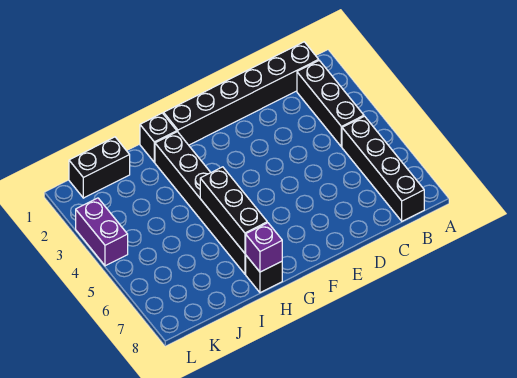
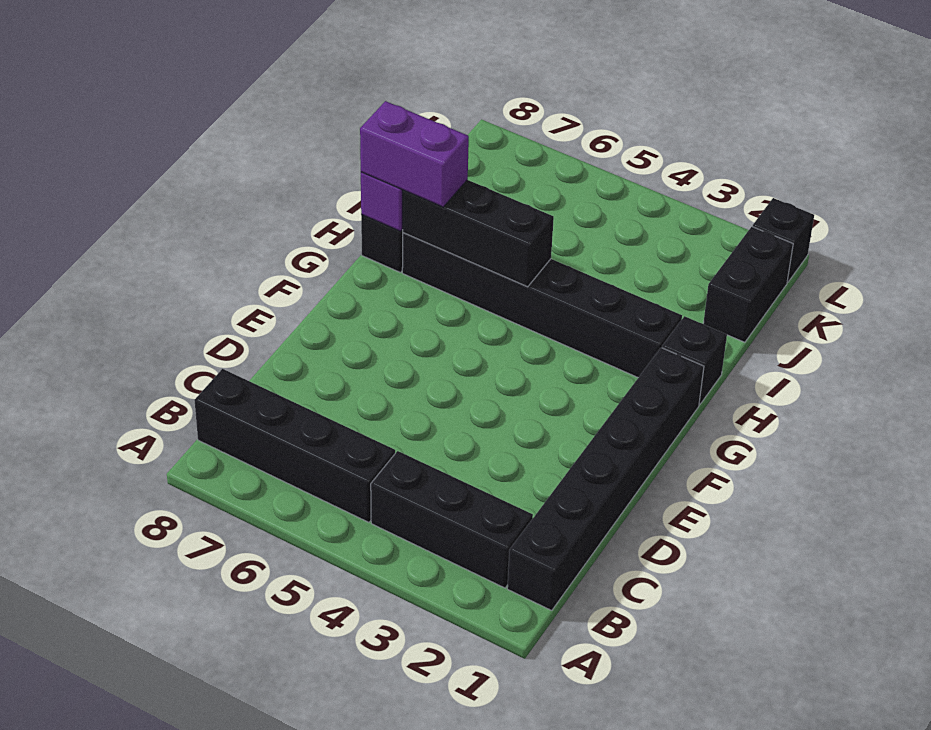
none -> black brick L1 level 1
purple brick L3:L4 level 1 -> purple brick H7:H8 level 3

